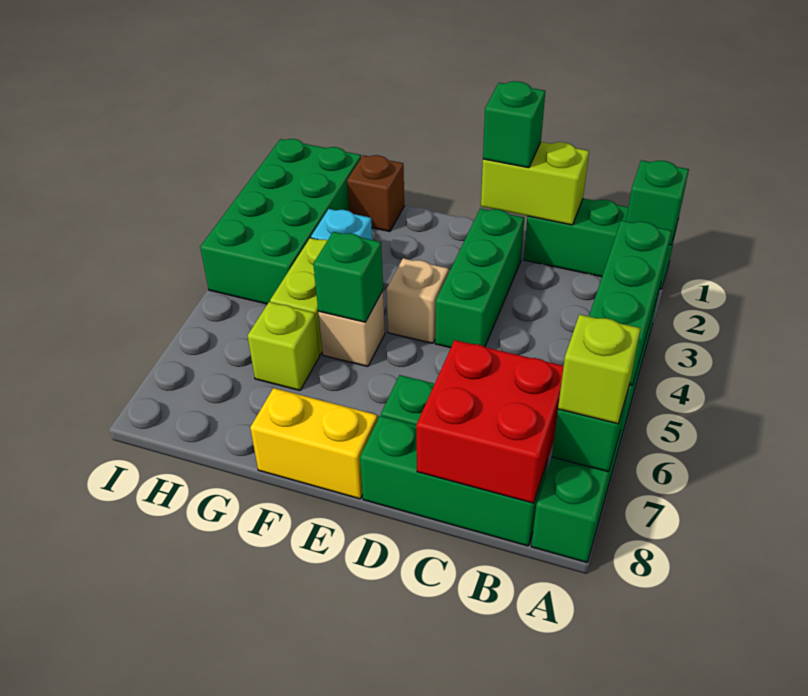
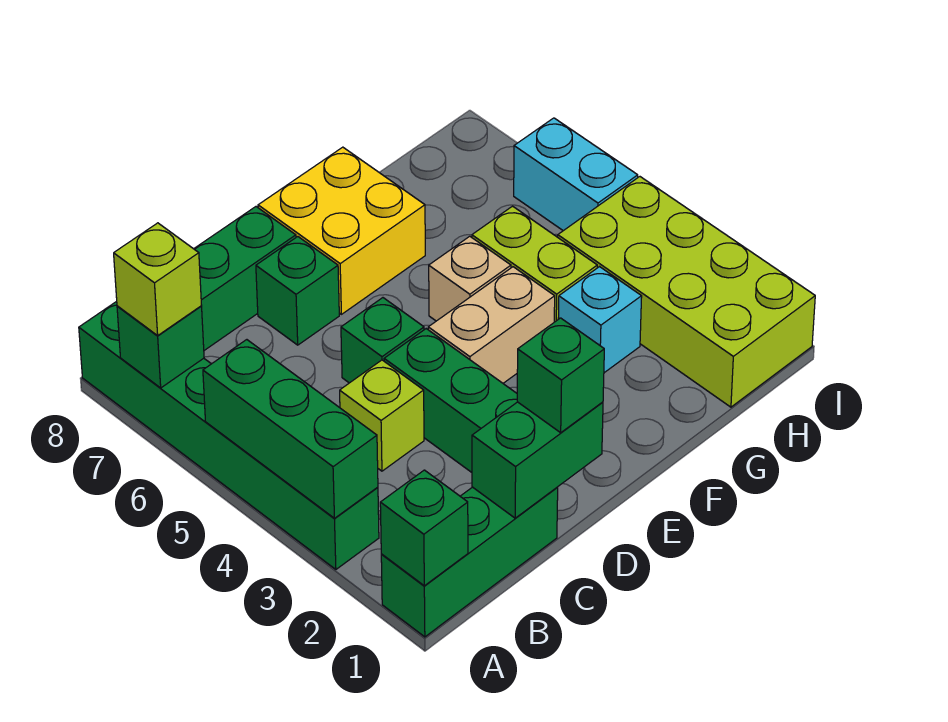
red brick B7:C8 level 2 -> none
lime brick C1:D1 level 2 -> green brick C1:D1 level 2
tan brick E4 level 1 -> tan brick E4:F4 level 1
yellow brick E8:F8 level 1 -> yellow brick E7:F8 level 1
green brick F5 level 2 -> green brick D5 level 1
brown brick G1 level 1 -> none
lime brick G6 level 1 -> lime brick C4 level 1
green brick H1:I4 level 1 -> lime brick H1:I4 level 1
none -> cyan brick I5:I6 level 1

